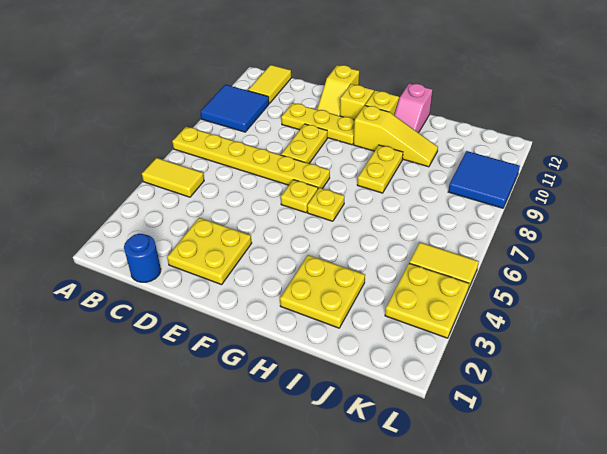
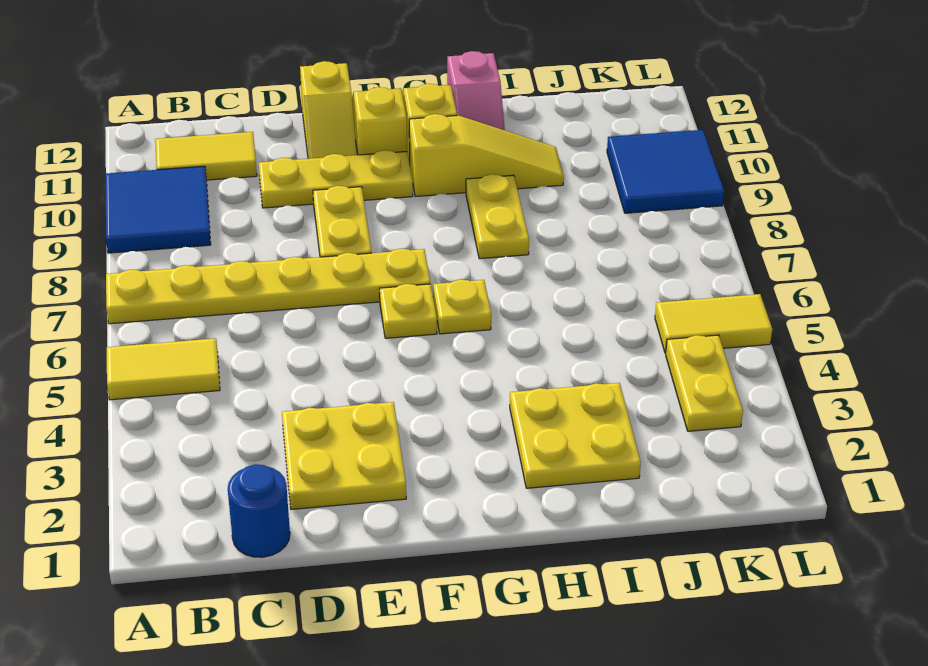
yellow tile B11:B12 level 1 -> yellow tile B11:C11 level 1
yellow plate K3:L4 level 1 -> yellow plate K3:K4 level 1

